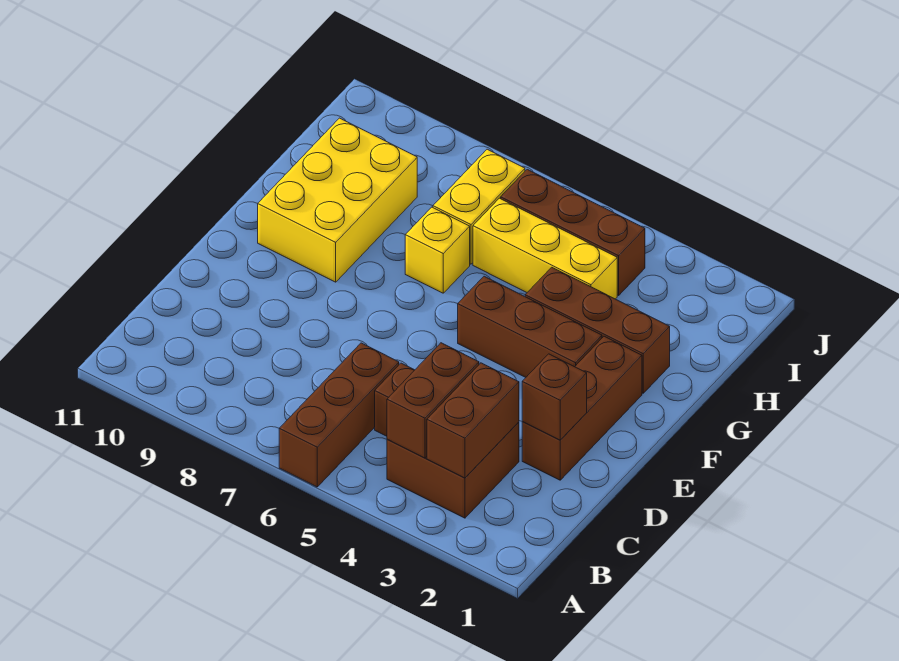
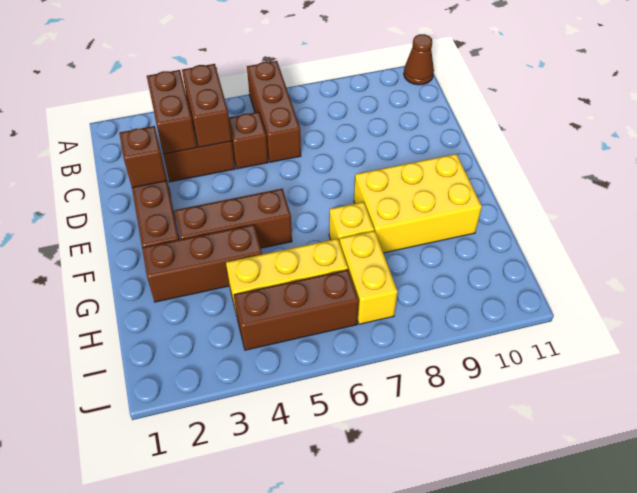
none -> brown cone A11 level 1
yellow brick F9:H10 level 1 -> yellow brick F8:G10 level 1

